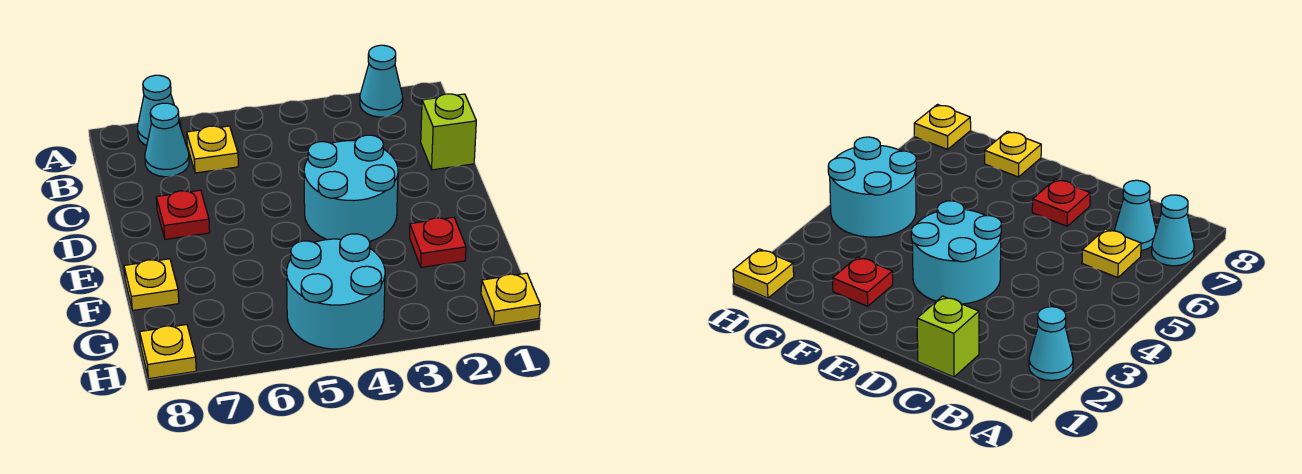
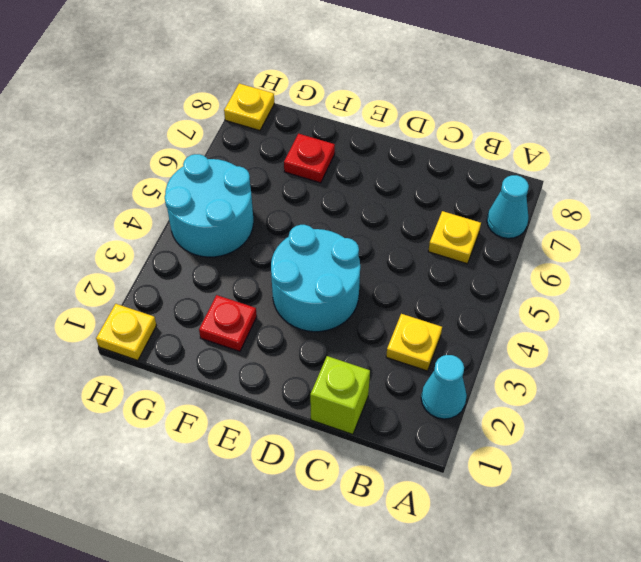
cyan cone B7 level 1 -> none
red plate D7 level 1 -> red plate F7 level 1
yellow plate F8 level 1 -> yellow plate B3 level 1

